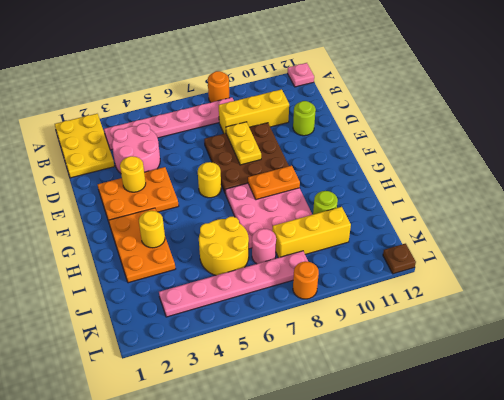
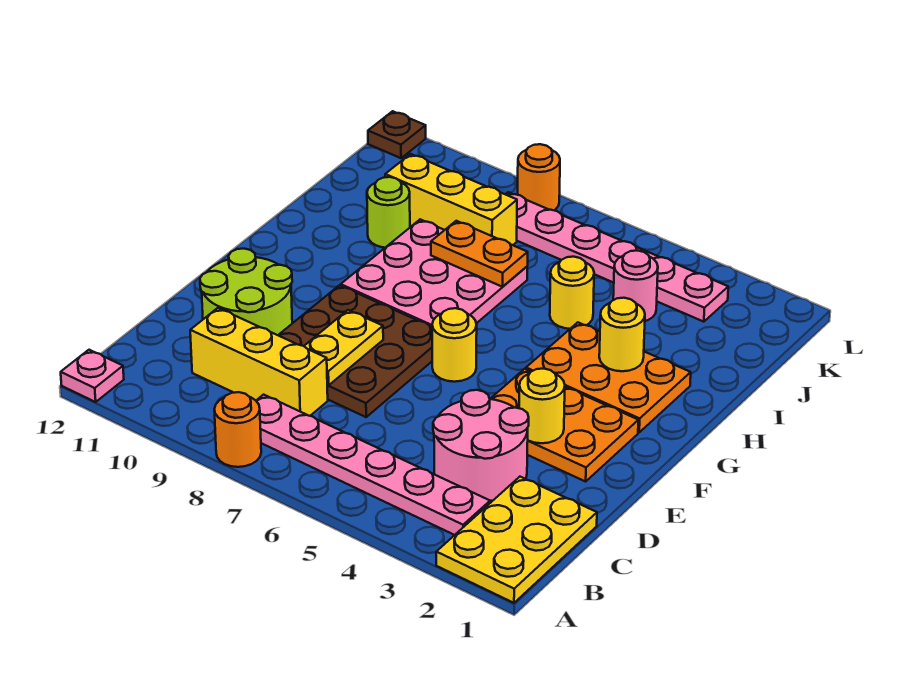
lime round brick D11 level 1 -> lime round brick D10:E11 level 1
orange plate G2:I3 level 1 -> orange plate G2:H4 level 1
orange plate G8:G9 level 2 -> orange plate I7:I8 level 2
yellow round brick I5:J6 level 1 -> yellow round brick I5 level 1
pink round brick J7 level 1 -> pink round brick J4 level 1

